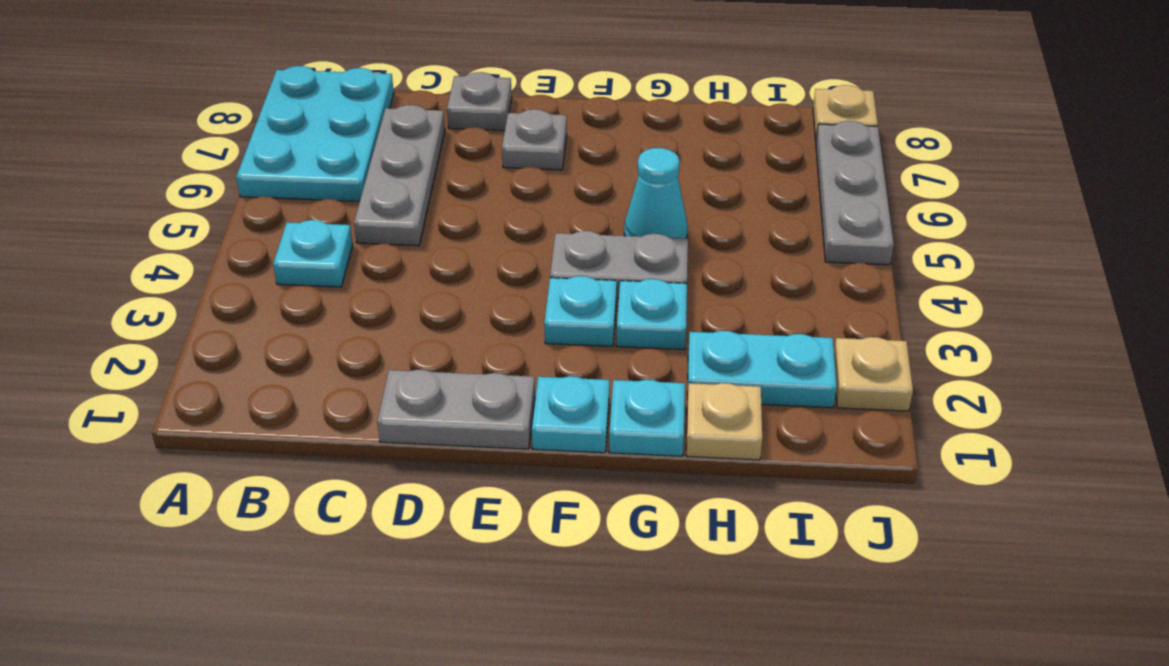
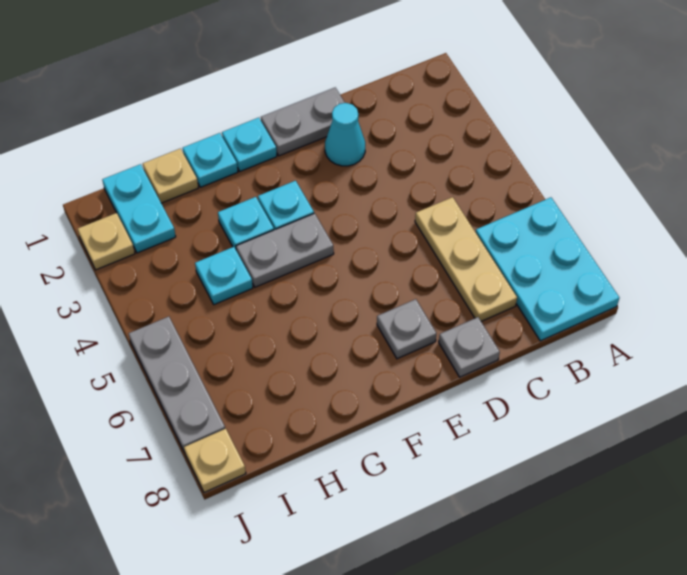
cyan plate B4 level 1 -> cyan plate H4 level 1
grey plate C5:C7 level 1 -> tan plate C5:C7 level 1
cyan cone G5 level 1 -> cyan cone D2 level 1
cyan plate H2:I2 level 1 -> cyan plate I1:I2 level 1

